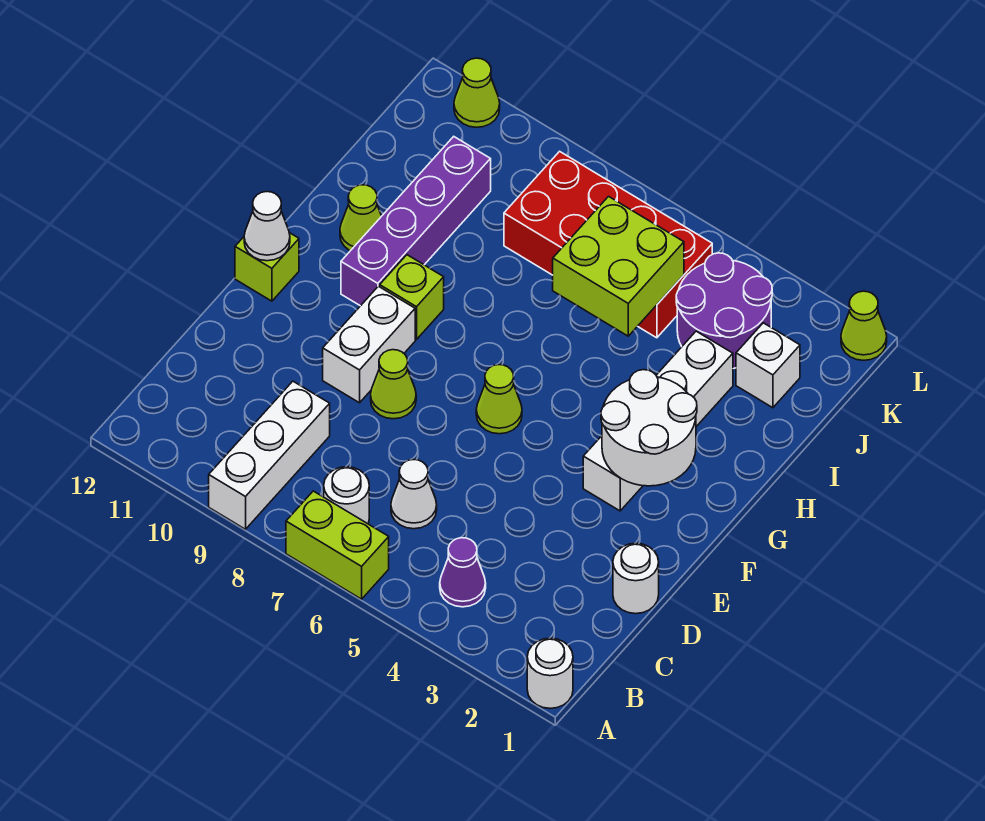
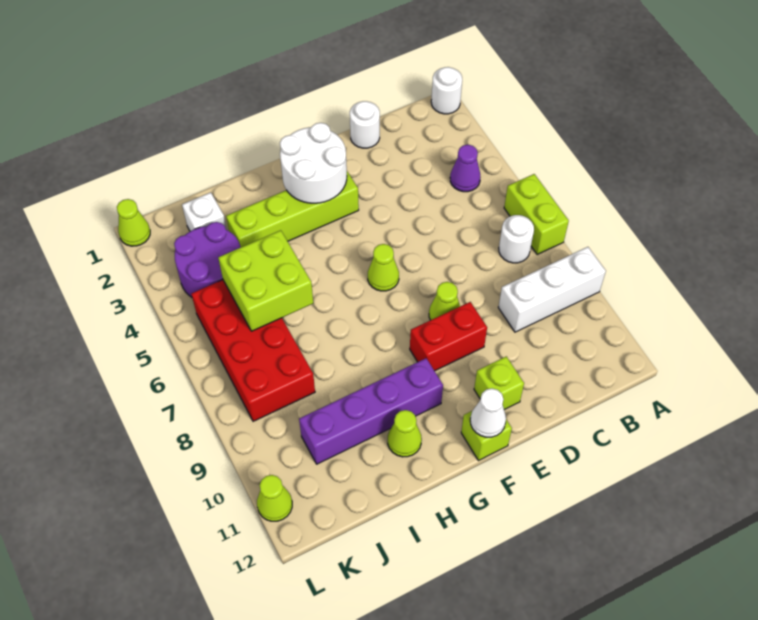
white cone C6 level 1 -> none
white brick E9:F9 level 1 -> red brick E9:F9 level 1
white brick F3:I3 level 1 -> lime brick F3:I3 level 1
lime brick G9 level 1 -> lime brick E11 level 1

